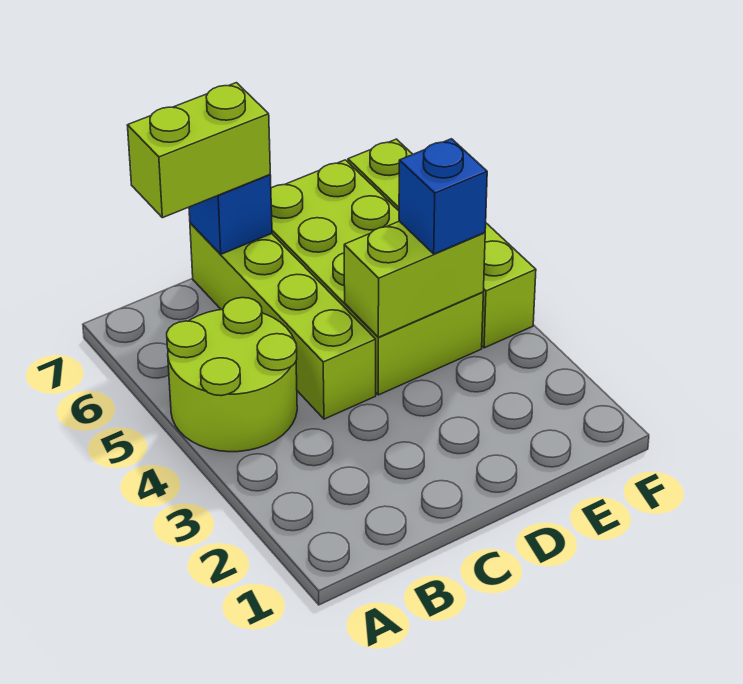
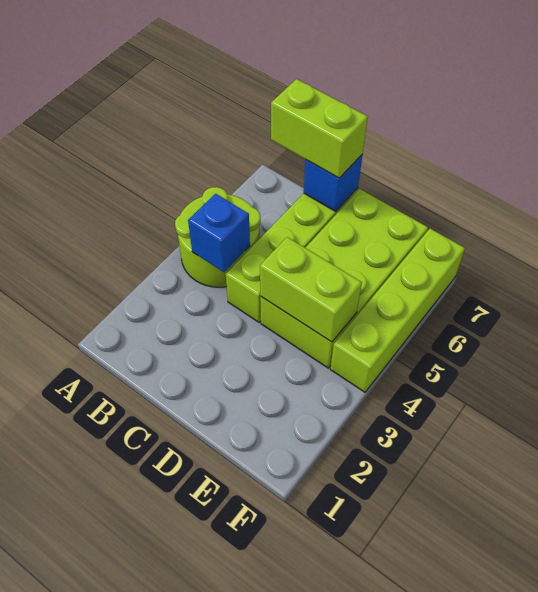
blue brick E4 level 3 -> blue brick B4 level 2

